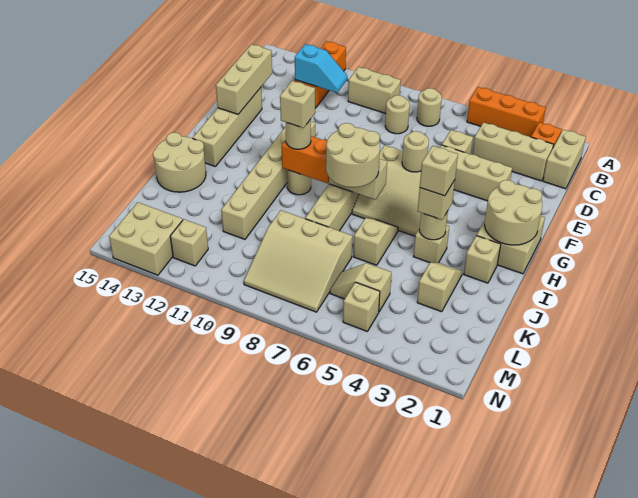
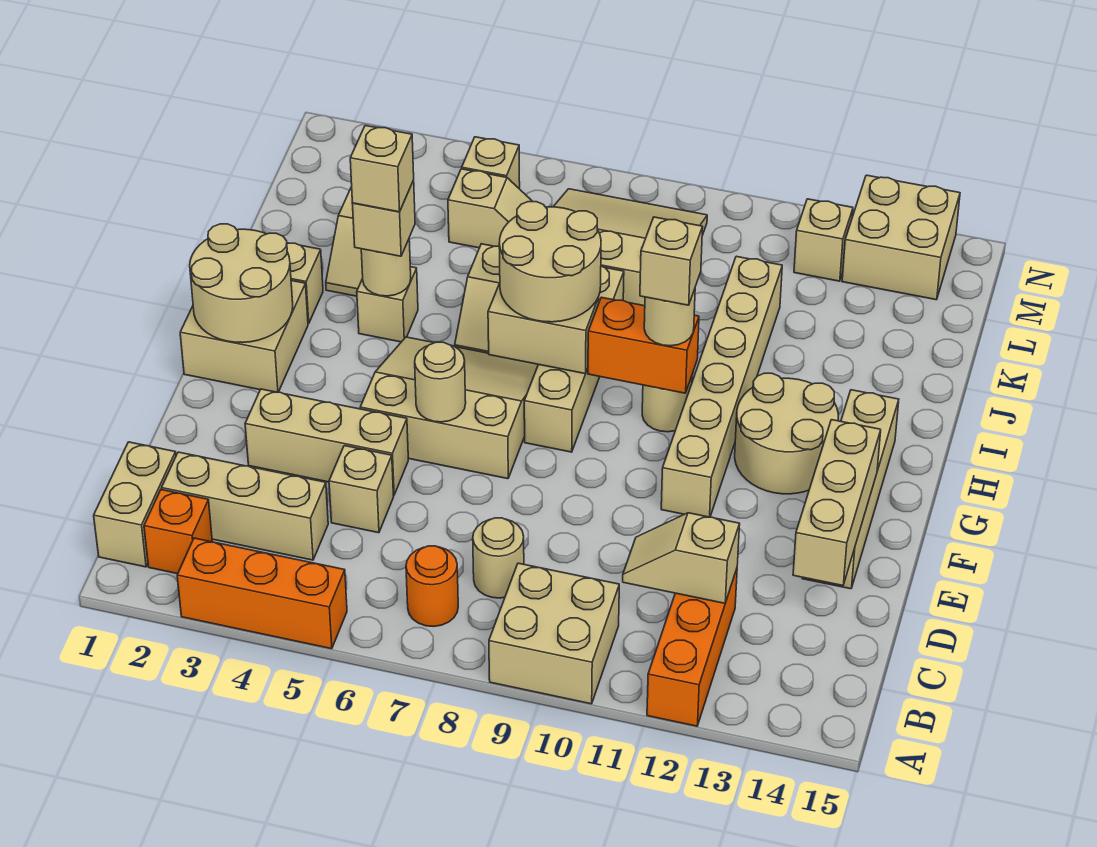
tan round brick B7 level 1 -> orange round brick B7 level 1
tan brick B9:B10 level 1 -> tan brick A9:B10 level 1
cyan slope C11:C12 level 2 top 12 -> tan slope C11:C12 level 2 top 12
tan round brick I14:J15 level 1 -> tan round brick G12:H13 level 1

